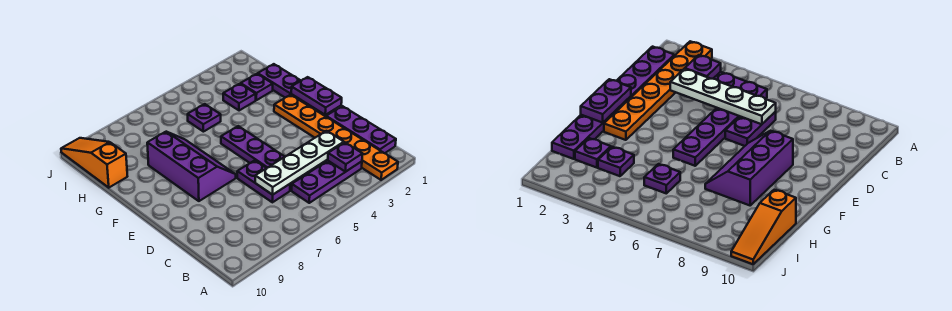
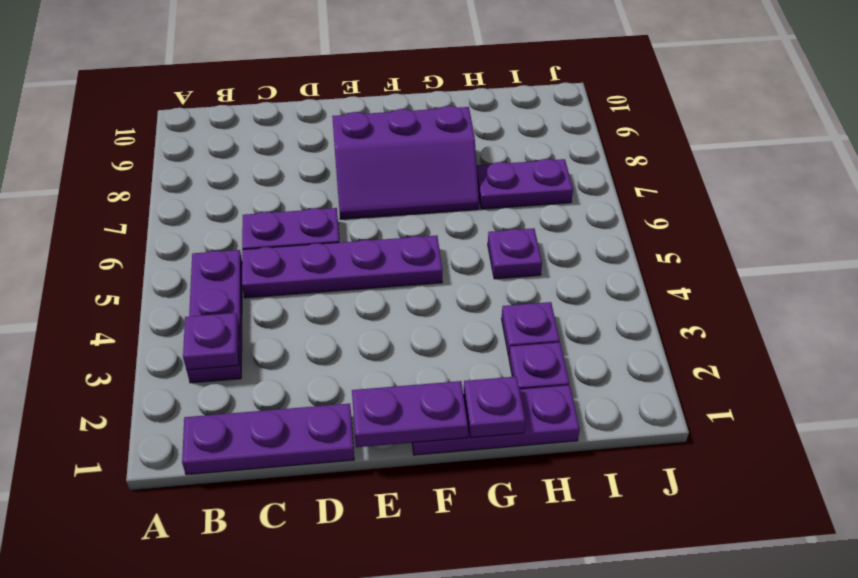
orange plate A2:F2 level 1 -> none
white plate C3:C6 level 2 -> none
none -> purple plate G1 level 2
none -> purple plate H7:I7 level 1
orange slope H10:J10 level 1 top H -> none

